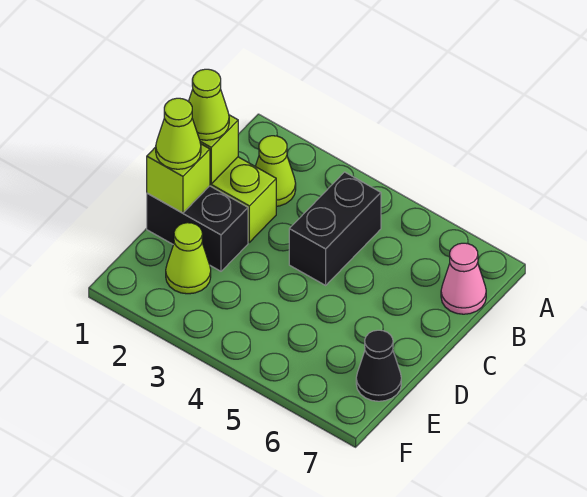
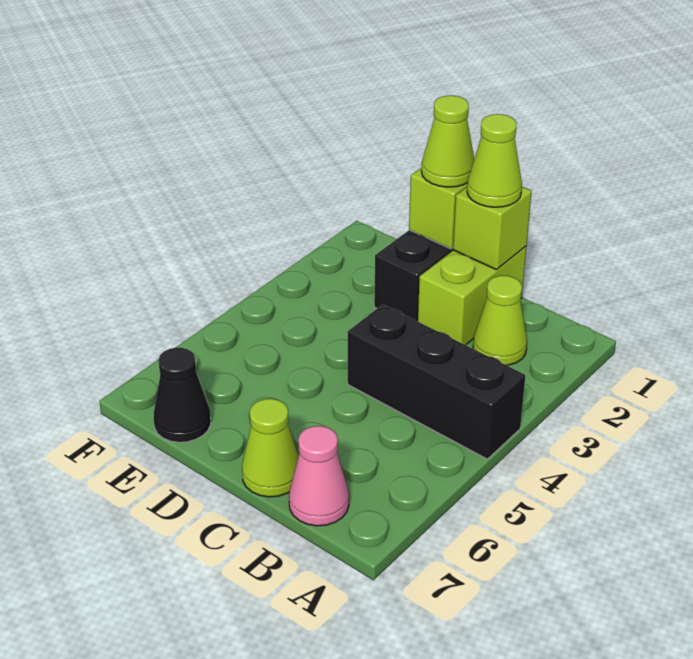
black brick B4:C4 level 1 -> black brick A4:C4 level 1
lime cone E2 level 1 -> lime cone C7 level 1

